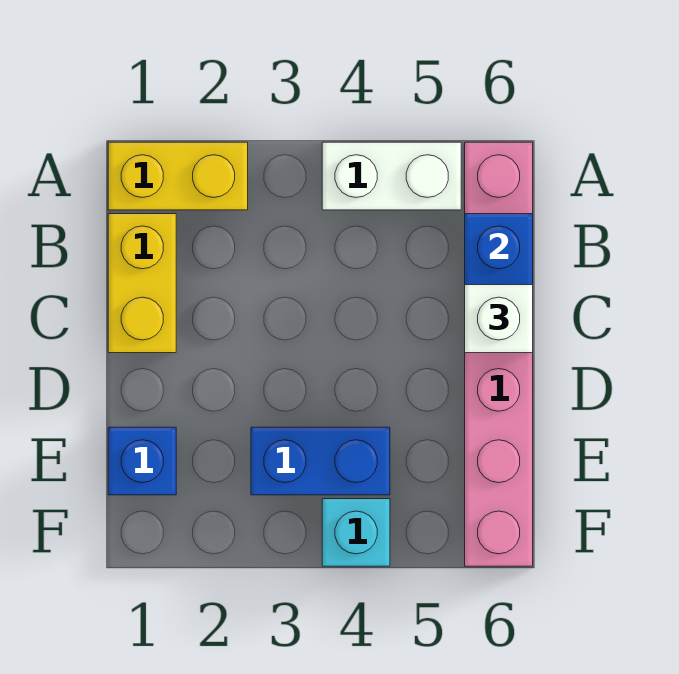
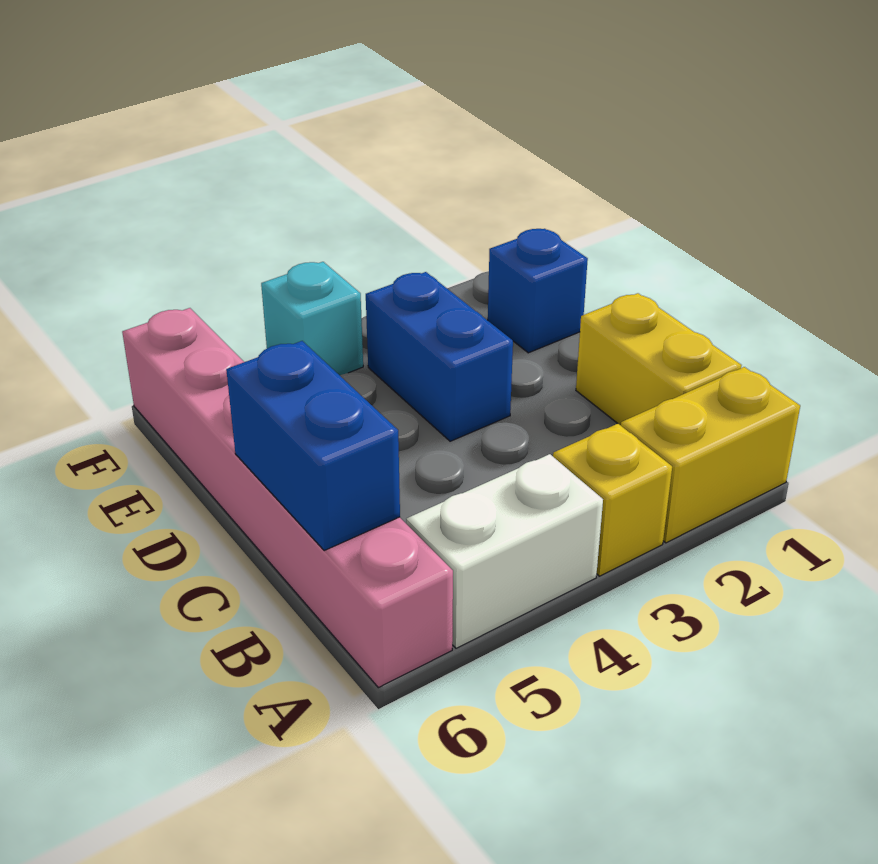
none -> yellow brick A3 level 1
white brick C6 level 3 -> none
blue brick E3:E4 level 1 -> blue brick D3:E3 level 1

